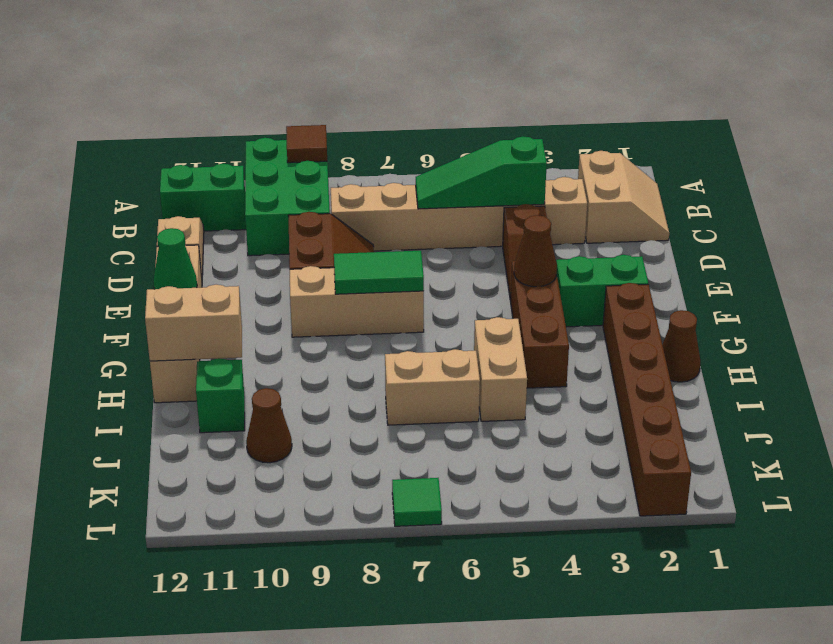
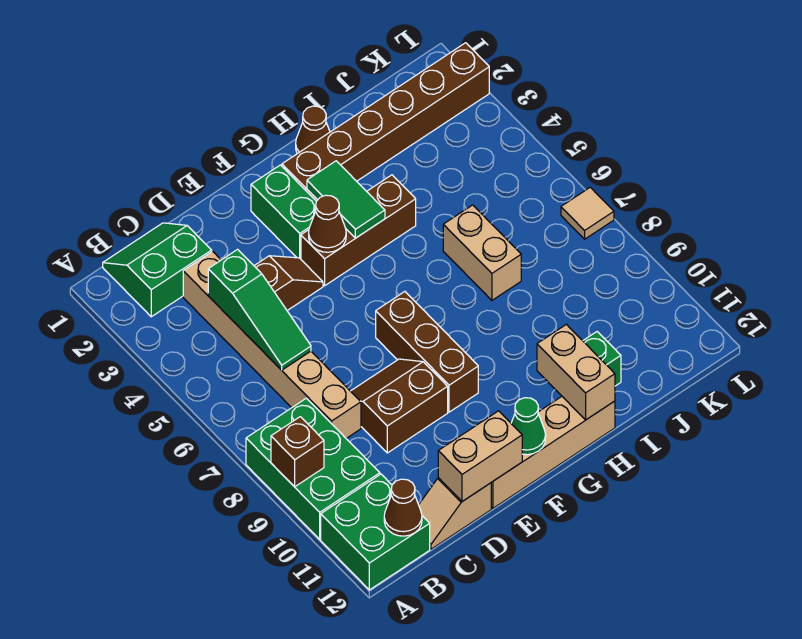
green brick A9:C10 level 1 -> green brick A8:B10 level 1
brown tile A9 level 2 -> brown brick A9 level 2
tan slope B1:C2 level 1 top 2 -> green slope B1:C2 level 1 top 2
green brick B11:B12 level 1 -> green brick A11:B12 level 1
tan brick F7:F9 level 1 -> brown brick F7:F9 level 1
green tile F7:F8 level 2 -> green tile G3:G4 level 2
tan brick H5:I5 level 1 -> tan brick D12:E12 level 2
brown cone J10 level 1 -> brown cone B12 level 2
green tile L7 level 1 -> tan tile L7 level 1

